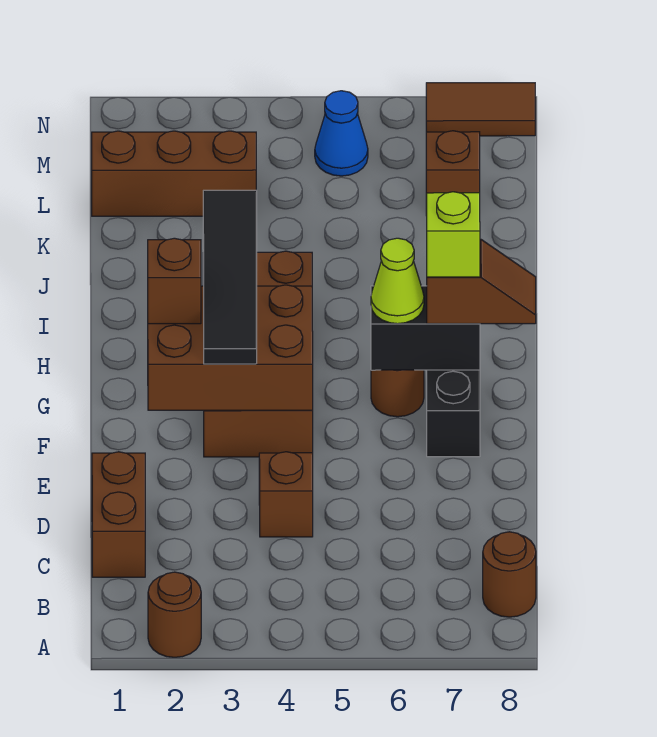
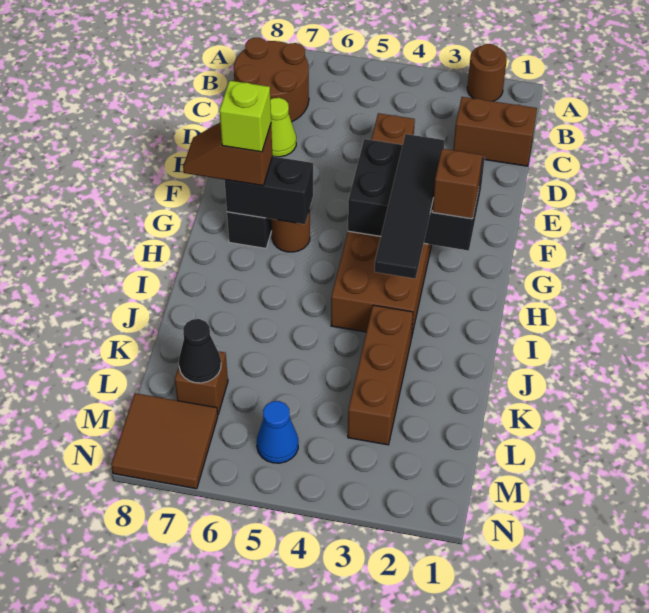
brown round brick B8 level 1 -> brown round brick B7:C8 level 1
brown brick C1:D1 level 1 -> brown brick C1:C2 level 1
brown brick F2:G4 level 2 -> black brick F2:G4 level 2
lime cone G6 level 3 -> lime cone D7 level 1
brown brick L1:L3 level 1 -> brown brick J3:L3 level 1
none -> black cone L7 level 2
brown tile N7:N8 level 1 -> brown tile M7:N8 level 1

